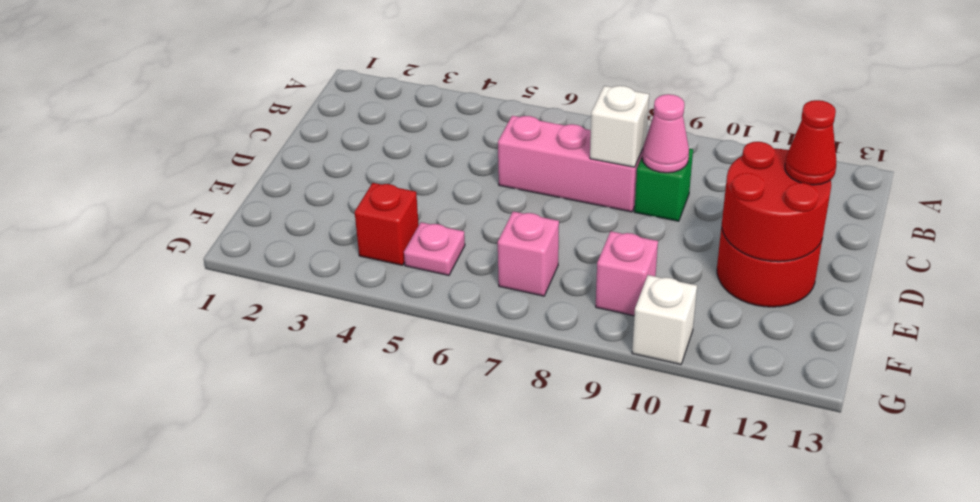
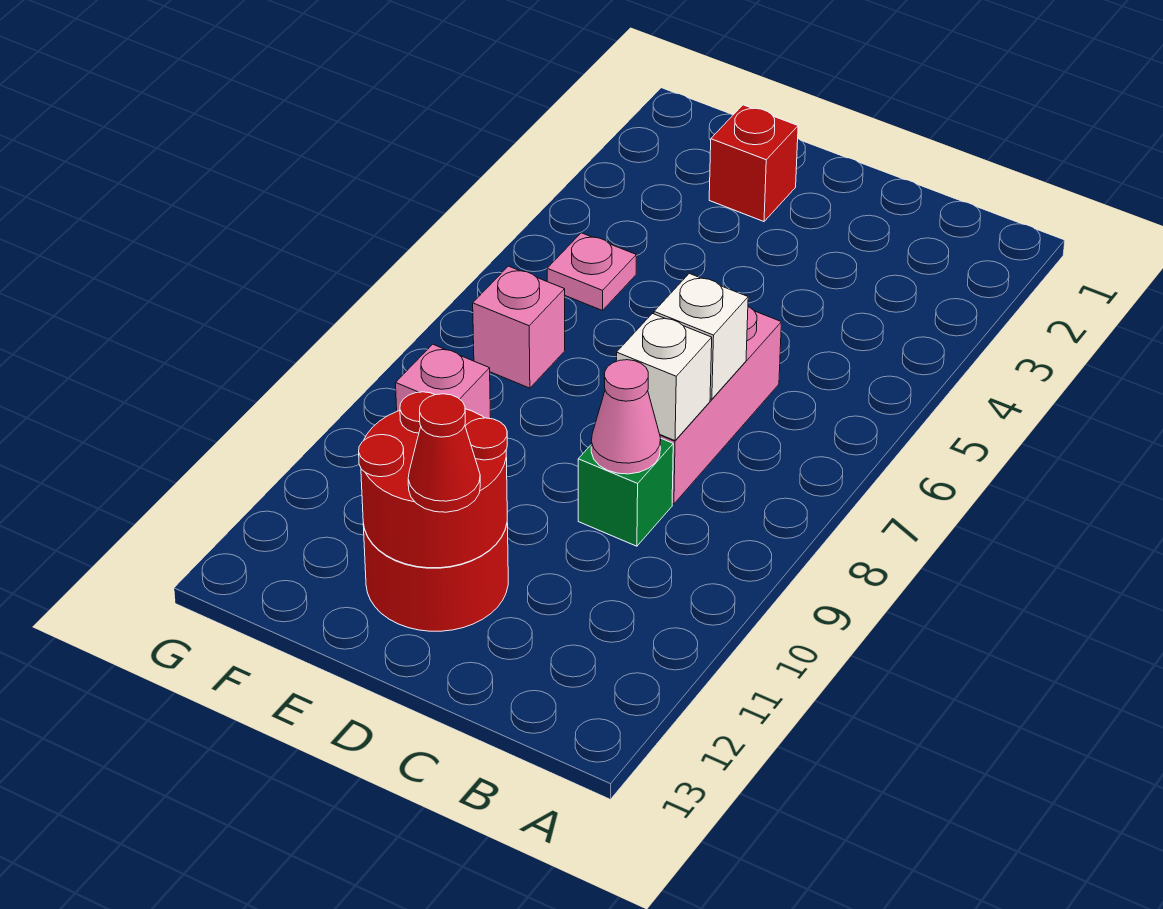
red brick F4 level 1 -> red brick E2 level 1
white brick G10 level 1 -> white brick C7 level 2

